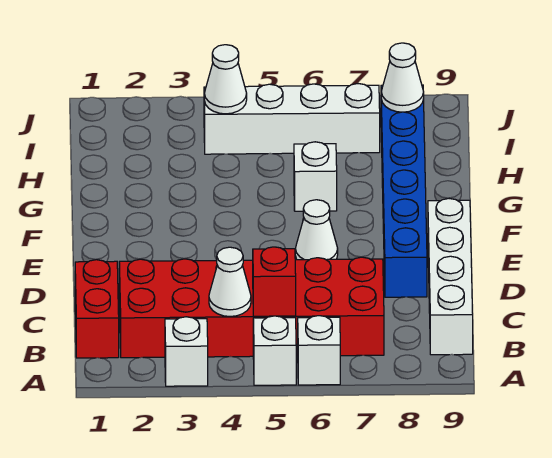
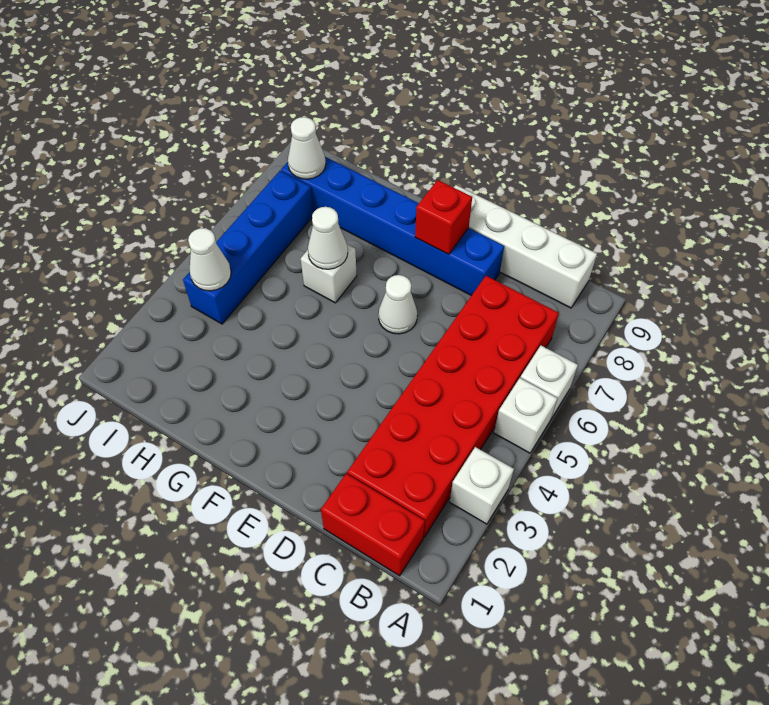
white cone B4 level 2 -> white cone G6 level 2
red brick B5 level 2 -> red brick E8 level 2
white brick I4:I7 level 1 -> blue brick I4:I7 level 1

